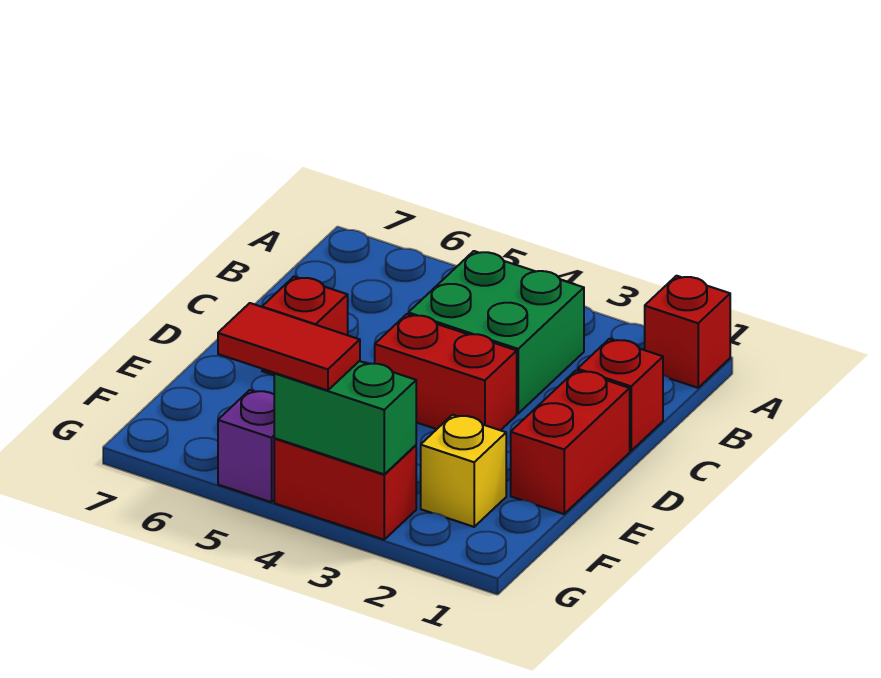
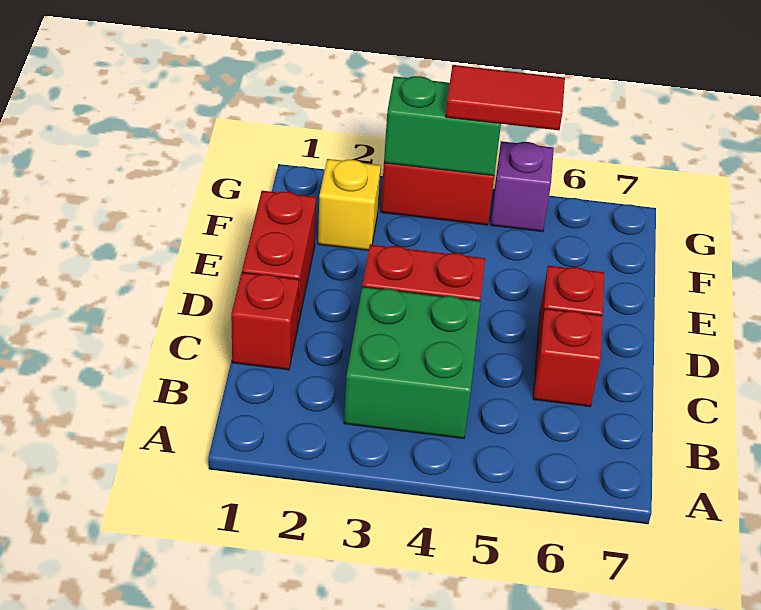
red brick A1 level 1 -> red brick C6 level 1

